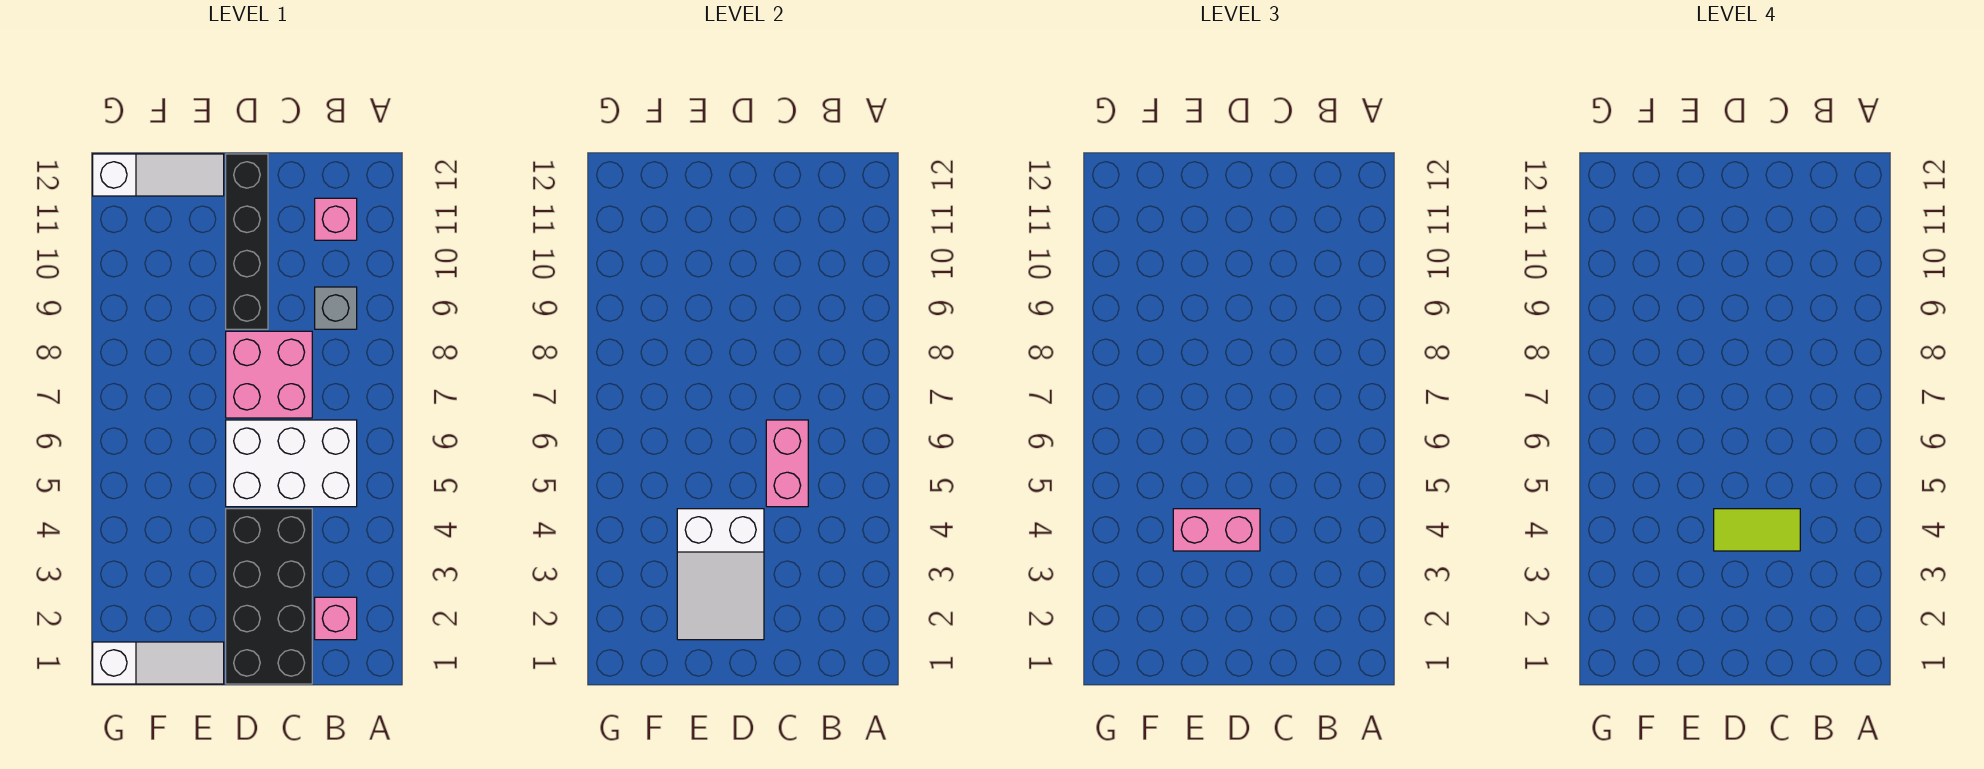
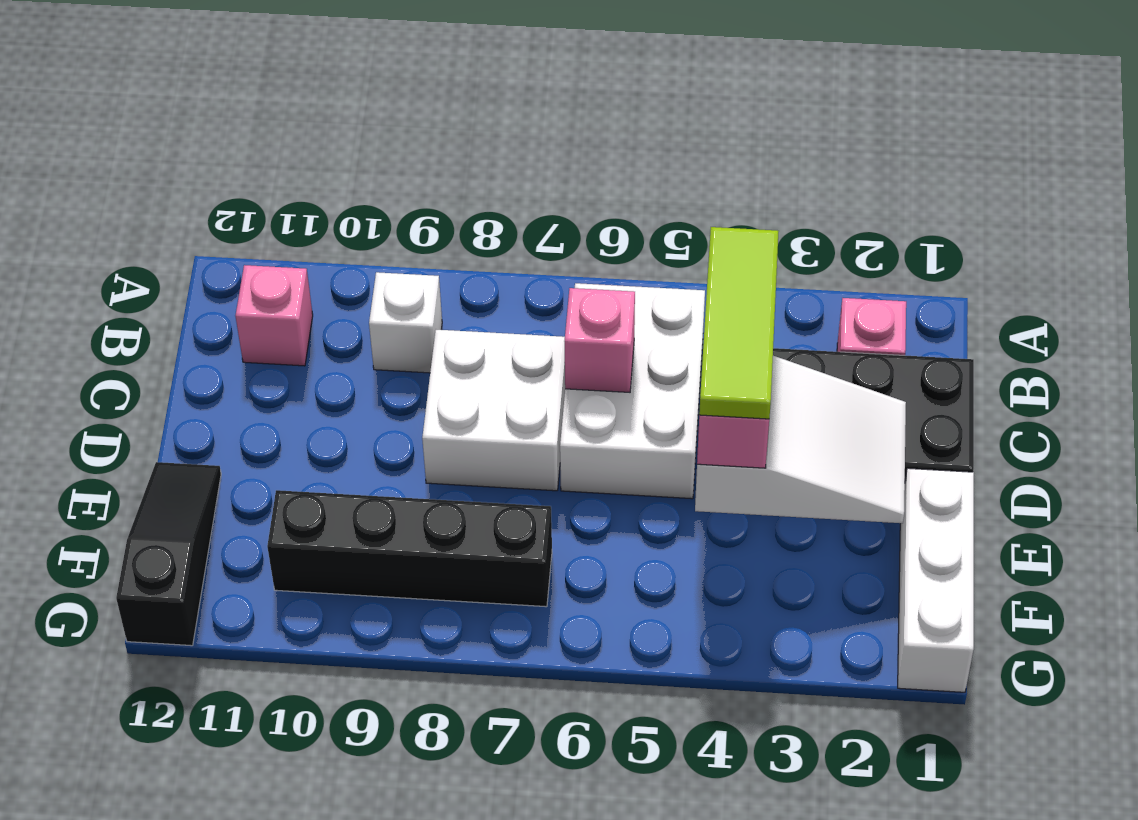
grey brick B9 level 1 -> white brick B9 level 1
lime tile C4:D4 level 4 -> lime tile C4:E4 level 4
pink brick C5:C6 level 2 -> pink brick C6 level 2
pink brick C7:D8 level 1 -> white brick C7:D8 level 1
black brick D9:D12 level 1 -> black brick F7:F10 level 1
white slope E1:G1 level 1 top G -> white brick E1:G1 level 1
white slope E12:G12 level 1 top G -> black slope E12:G12 level 1 top G

